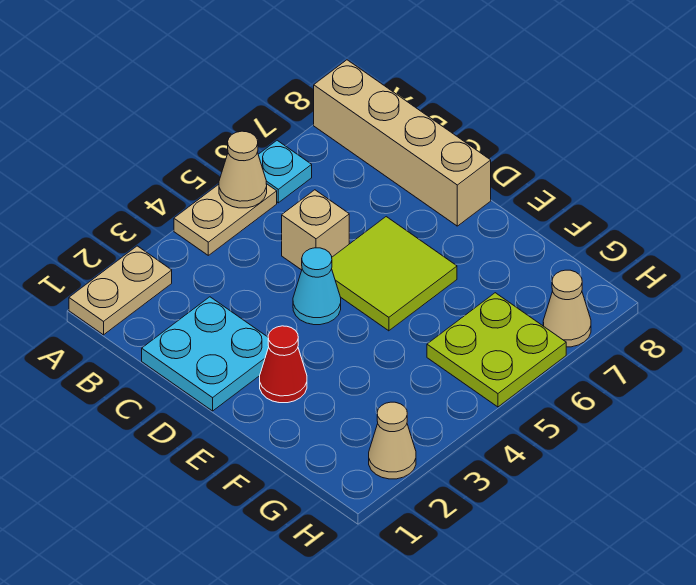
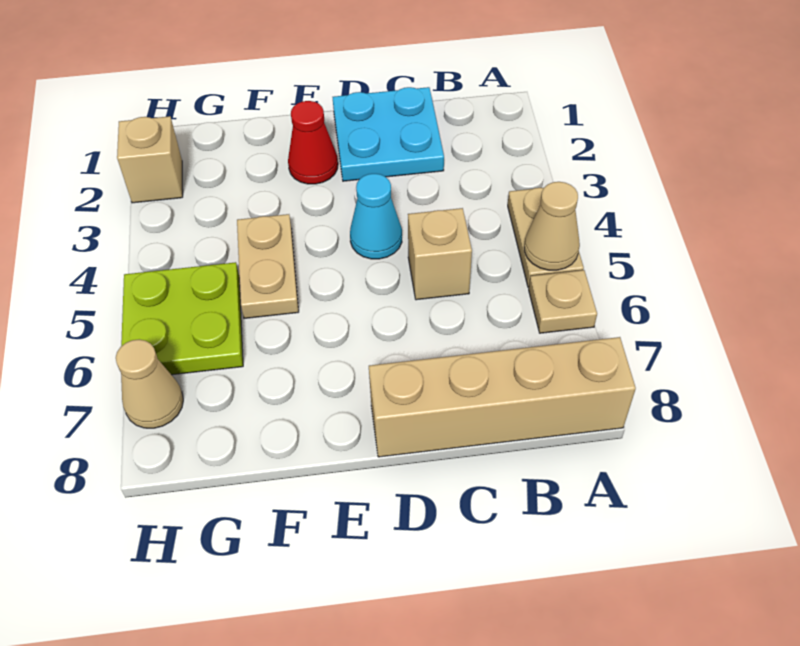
tan plate A1:A2 level 1 -> tan plate F4:F5 level 1
cyan plate A6 level 1 -> tan plate A6 level 1
lime tile D5:E6 level 1 -> none
tan cone H2 level 1 -> tan brick H2 level 1

